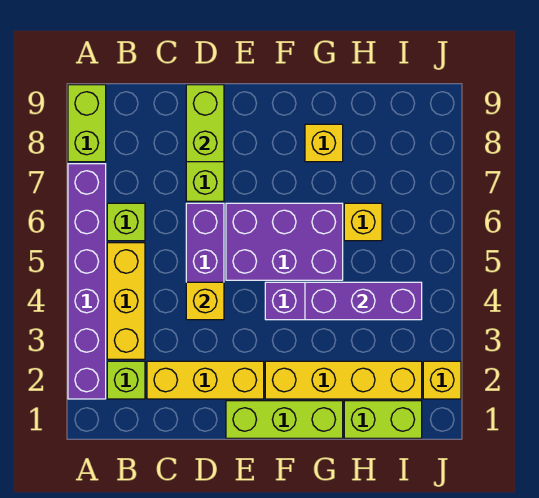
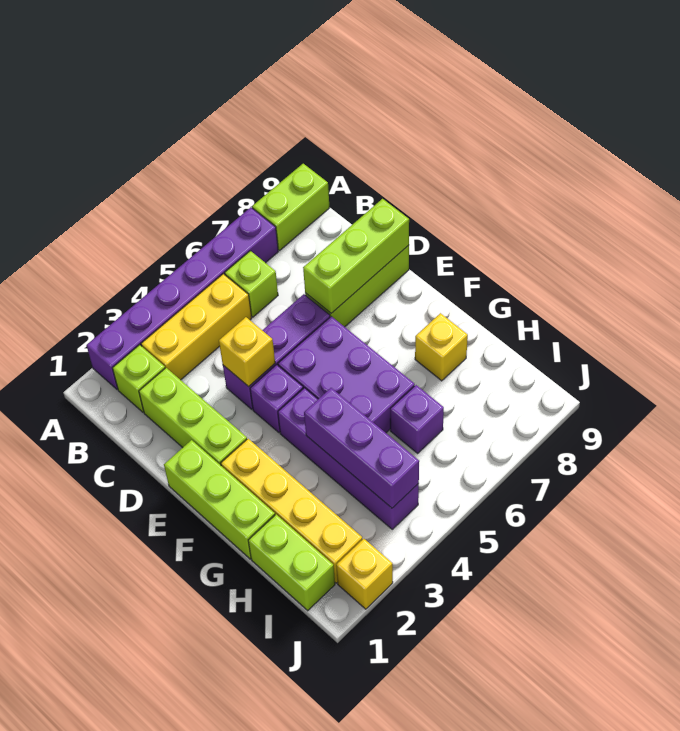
yellow brick C2:E2 level 1 -> lime brick C2:E2 level 1
lime brick D8:D9 level 2 -> lime brick D7:D9 level 2
none -> purple brick E4 level 1
yellow brick H6 level 1 -> purple brick H6 level 1

